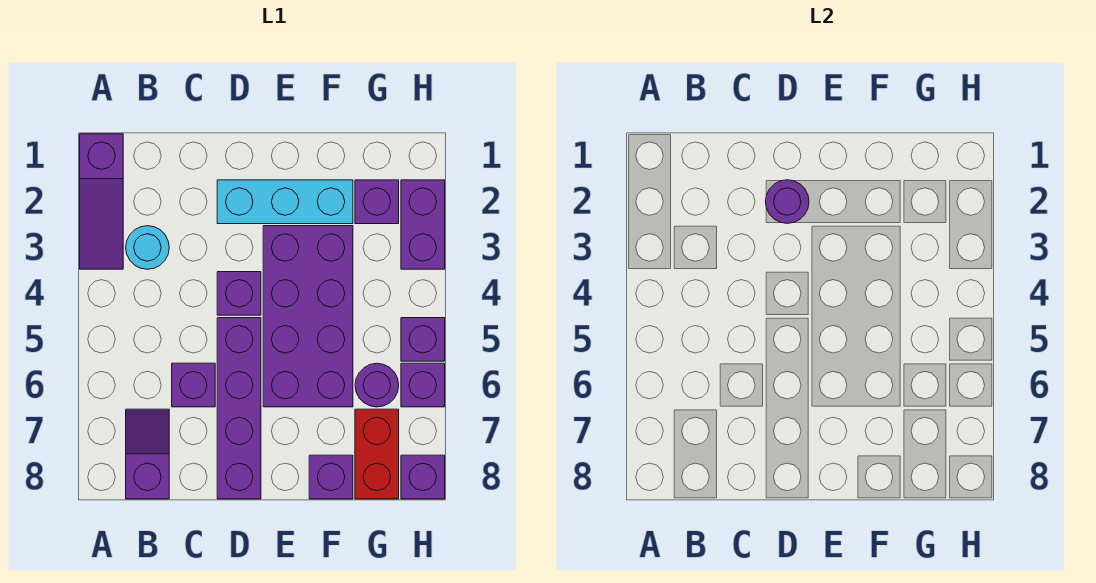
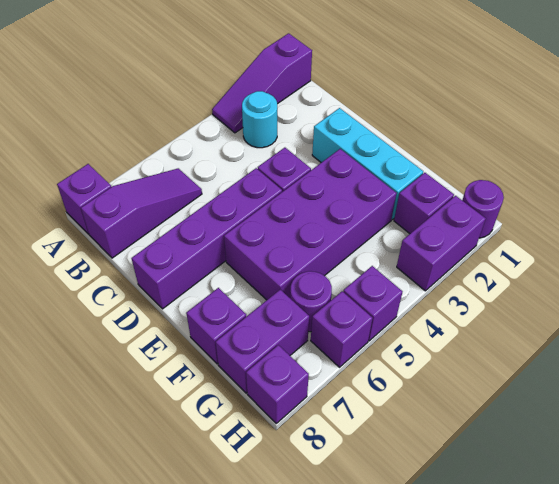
purple slope B7:B8 level 1 top 8 -> purple slope B6:B8 level 1 top 8
purple brick C6 level 1 -> purple brick A8 level 1
purple round brick D2 level 2 -> purple round brick H1 level 1
red brick G7:G8 level 1 -> purple brick G7:G8 level 1

